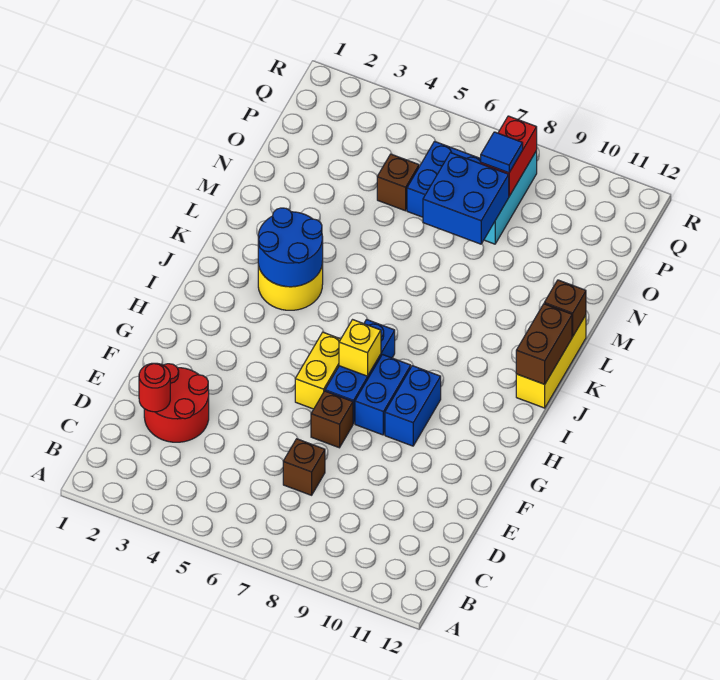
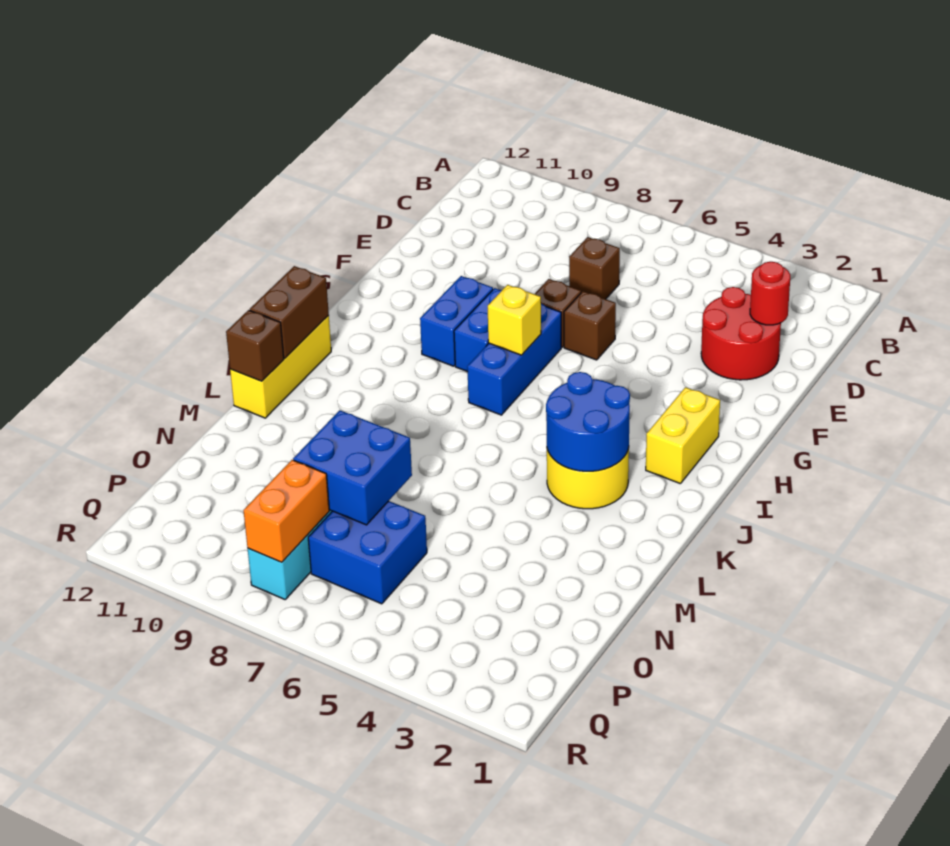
yellow brick G6:H6 level 1 -> yellow brick H2:I2 level 1
brown brick O5 level 1 -> brown brick F6 level 1
red brick P8:Q8 level 2 -> orange brick P8:Q8 level 2
blue tile P8 level 3 -> none

